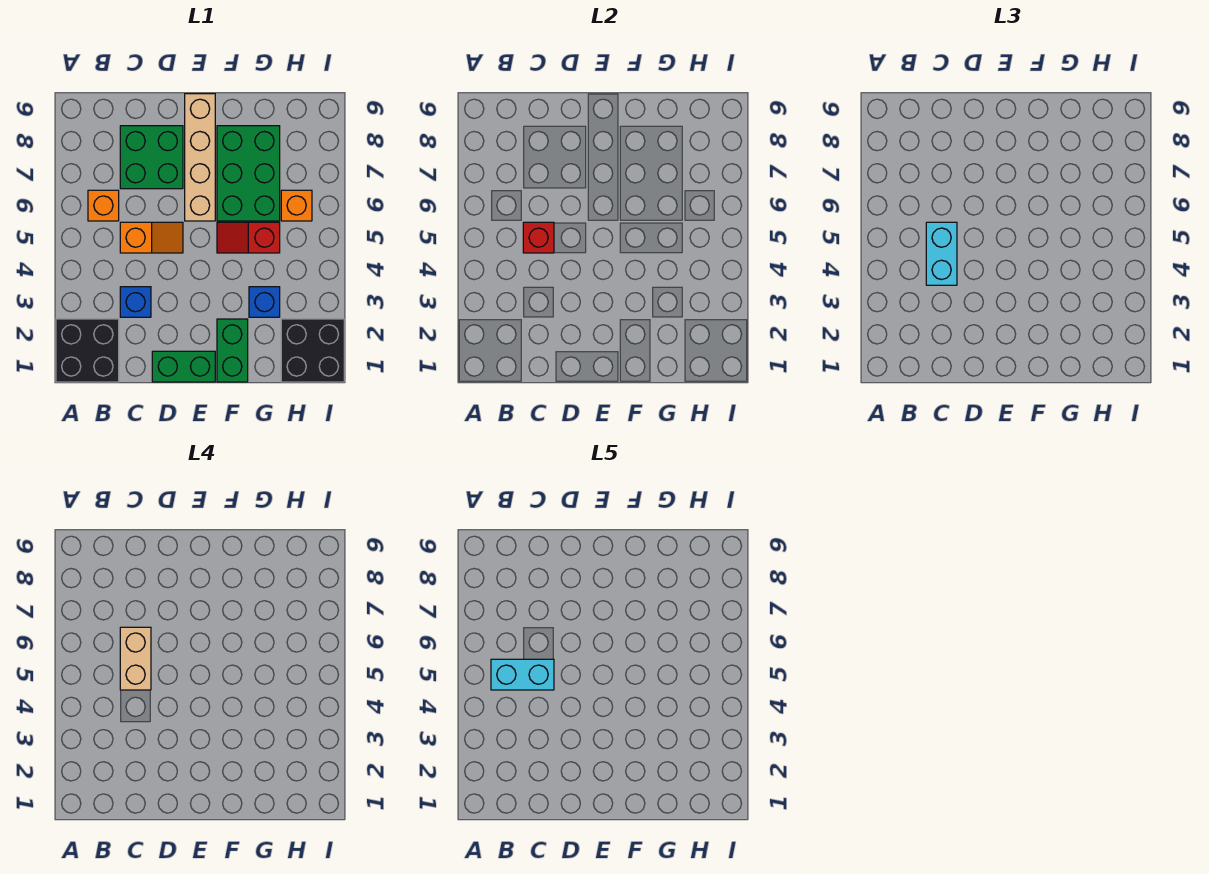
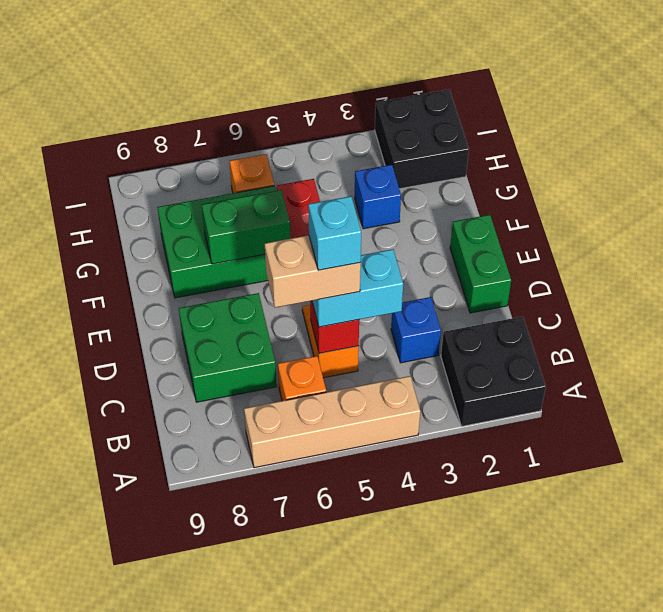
cyan brick B5:C5 level 5 -> cyan brick C5 level 5
tan brick E6:E9 level 1 -> tan brick A4:A7 level 1
green brick F1:F2 level 1 -> green brick F6:F7 level 2

